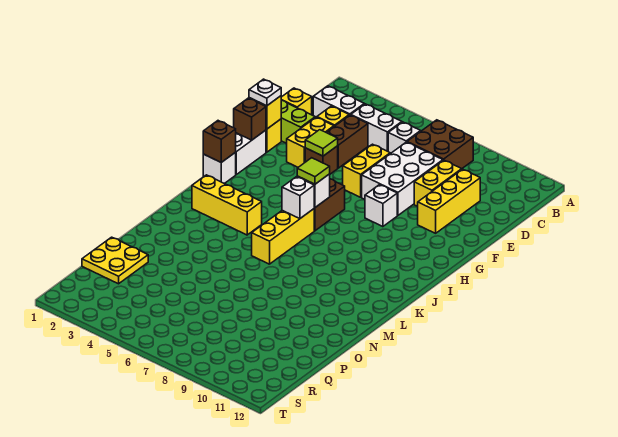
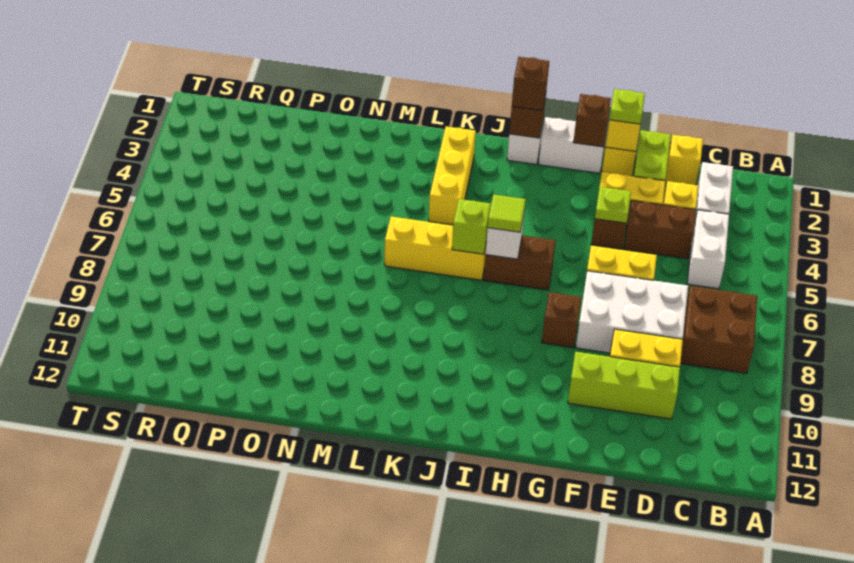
white brick C6 level 1 -> none
yellow brick D10:F10 level 1 -> lime brick D10:F10 level 1
white plate F1 level 3 -> lime plate F1 level 3
lime tile F4 level 2 -> lime plate F4 level 2
white brick G8 level 1 -> brown brick G8 level 1
none -> brown brick I1 level 3
white brick J6 level 2 -> lime brick J6 level 2
yellow plate P1:Q2 level 1 -> none

